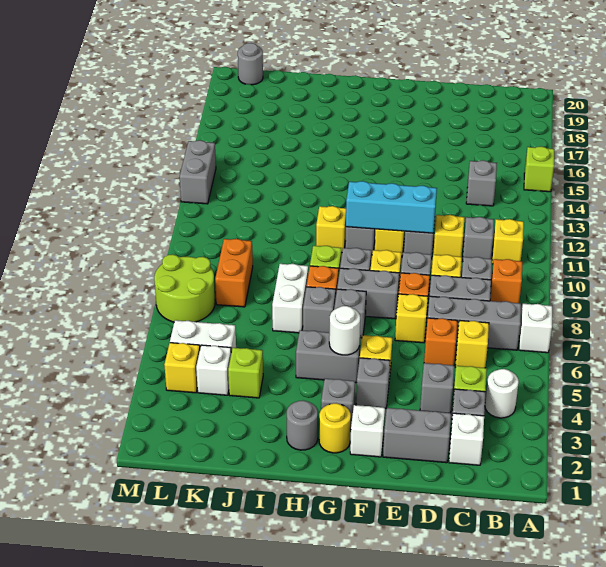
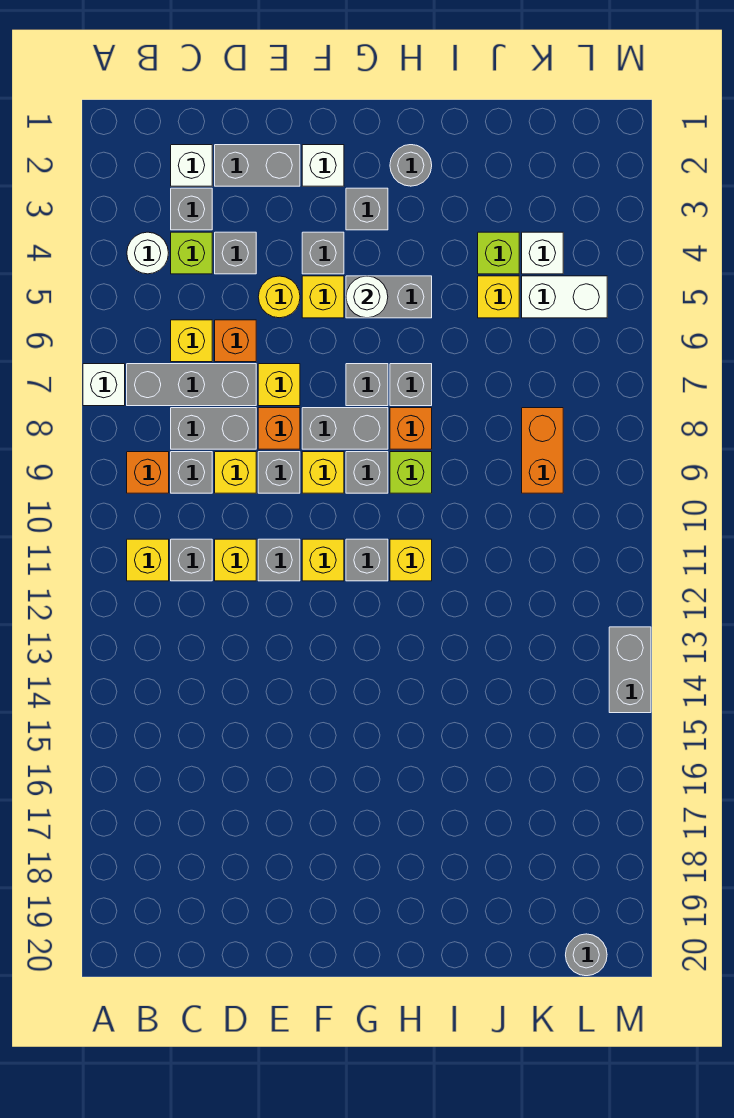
lime brick A15 level 1 -> none
grey brick C14 level 1 -> none
cyan brick E11:G11 level 2 -> none
yellow round brick G2 level 1 -> yellow round brick E5 level 1
white brick I7:I8 level 1 -> none
yellow brick L4 level 1 -> yellow brick J5 level 1
lime round brick L7:M8 level 1 -> none

